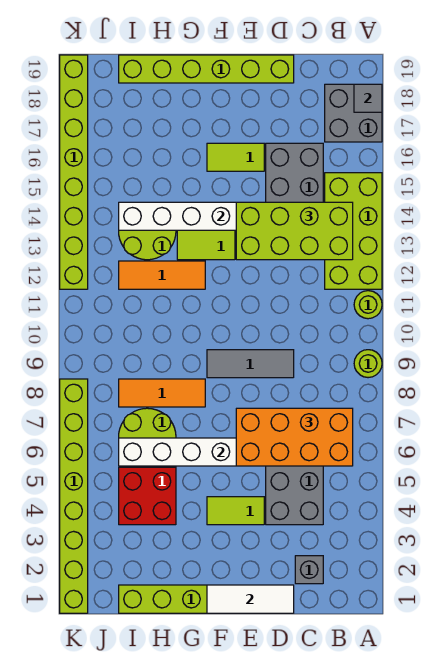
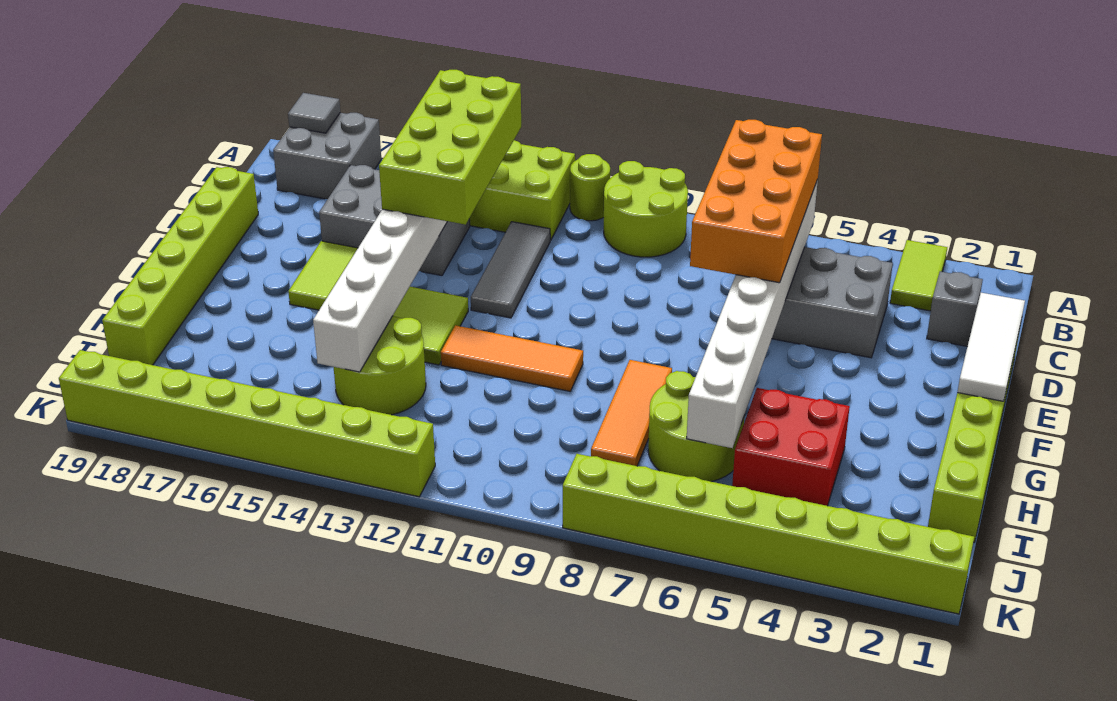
lime round brick A9 level 1 -> lime round brick A9:B10 level 1
grey tile D9:F9 level 1 -> grey tile C12:E12 level 1
lime tile E4:F4 level 1 -> lime tile A3:B3 level 1
orange tile G12:I12 level 1 -> orange tile G10:G12 level 1

